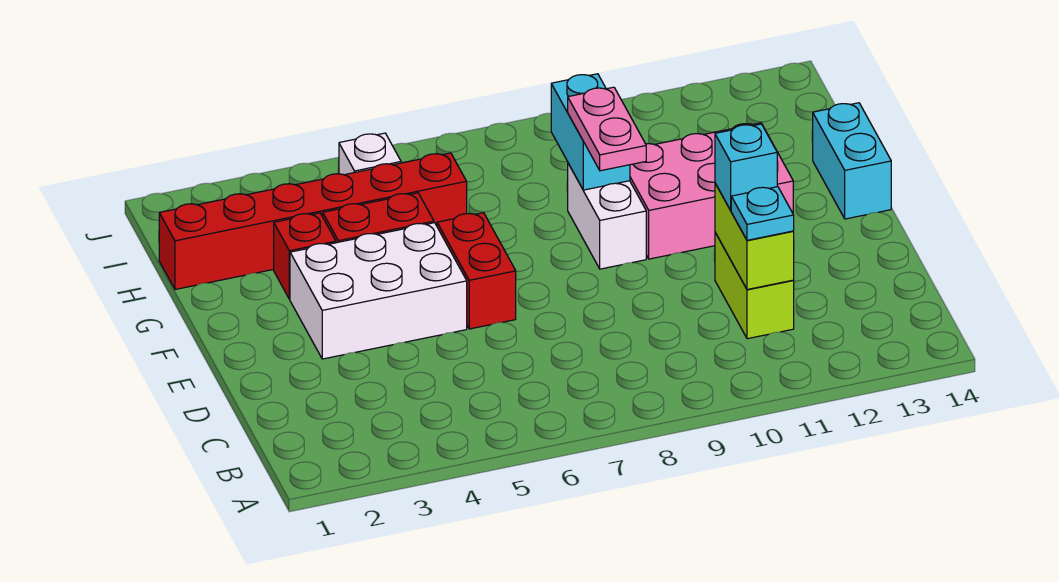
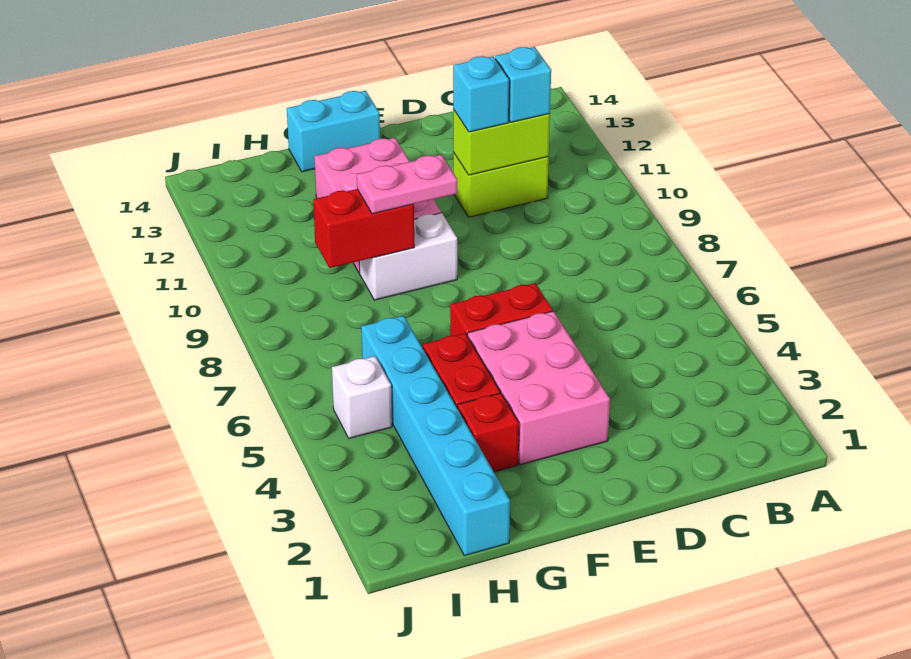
cyan plate C11 level 3 -> cyan brick C11 level 3
white brick E3:F5 level 1 -> pink brick E3:F5 level 1
cyan brick G9:H9 level 2 -> red brick G9:H9 level 2
red brick H1:H6 level 1 -> cyan brick H1:H6 level 1

